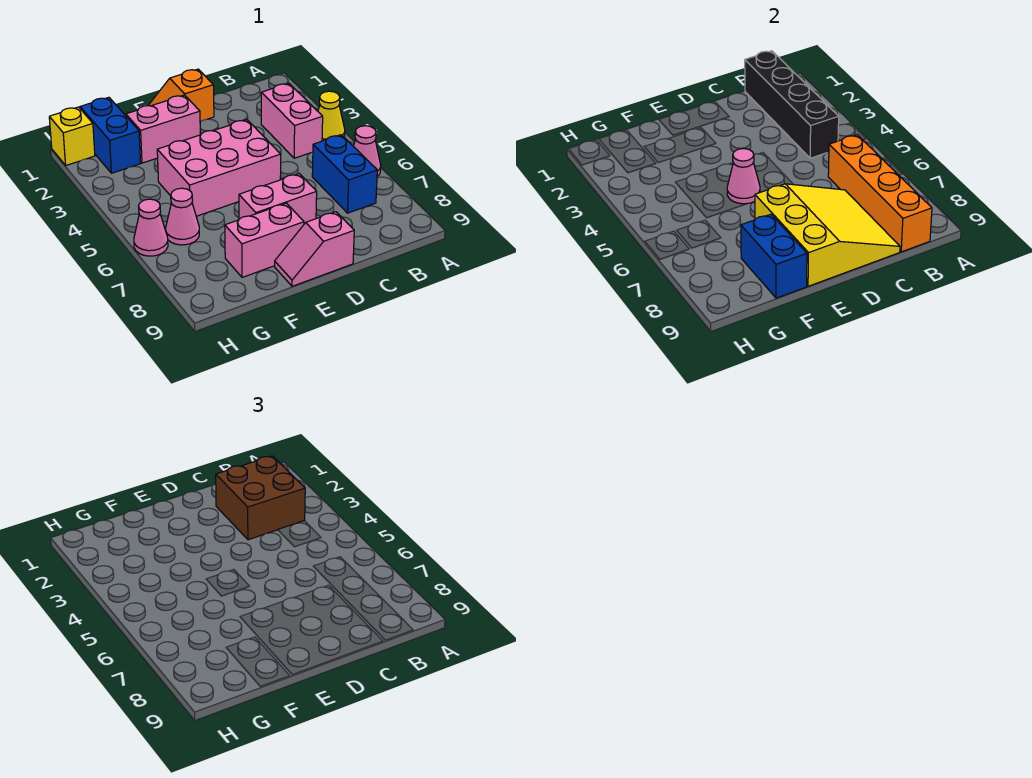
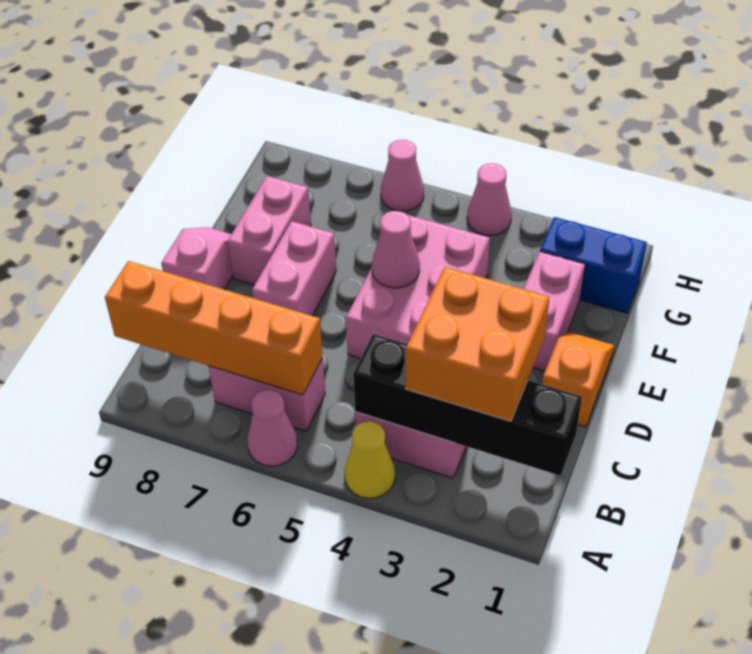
brown brick B2:C3 level 3 -> orange brick B2:C3 level 3
blue brick B6:B7 level 1 -> pink brick B6:B7 level 1
yellow slope C7:E9 level 2 top E -> none
blue brick F8:F9 level 2 -> none
pink cone G6 level 1 -> pink cone H4 level 1
yellow brick H1 level 1 -> none

